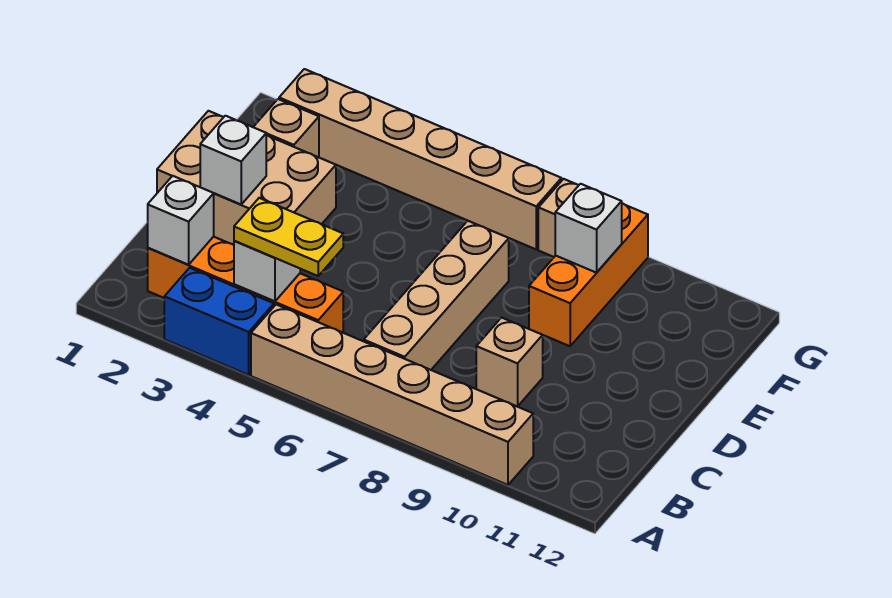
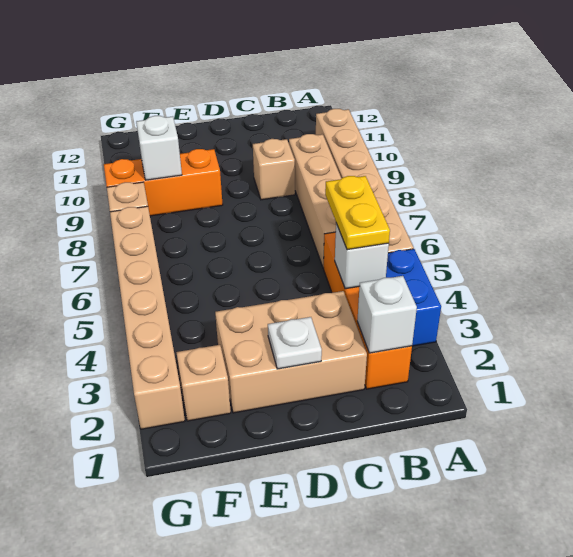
tan brick B7:E7 level 1 -> tan brick B6:B9 level 1
tan brick D1:E3 level 1 -> tan brick C2:E3 level 1
white brick D2 level 2 -> white plate D2 level 2

